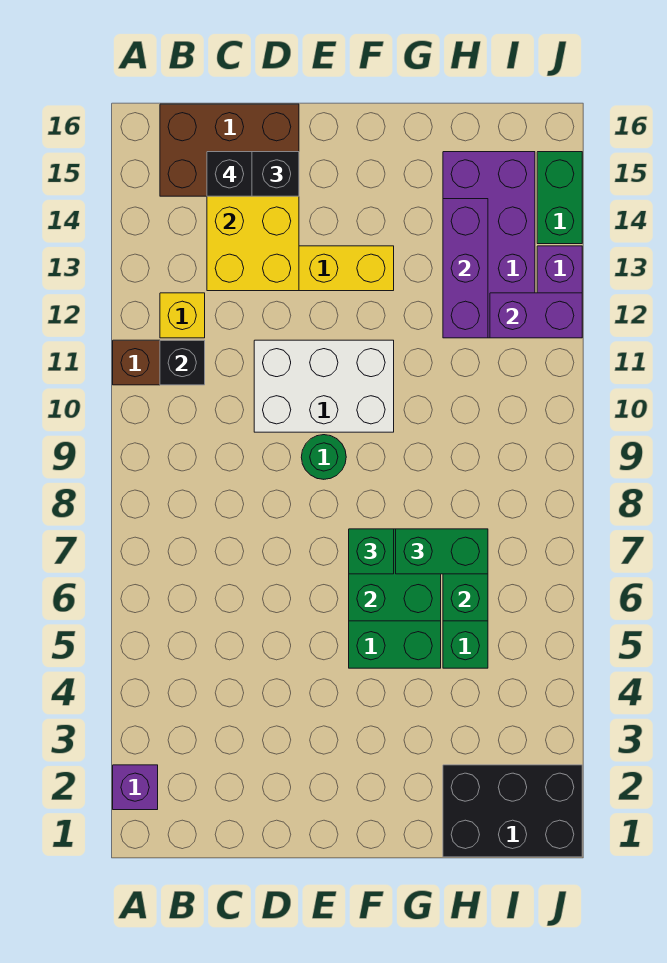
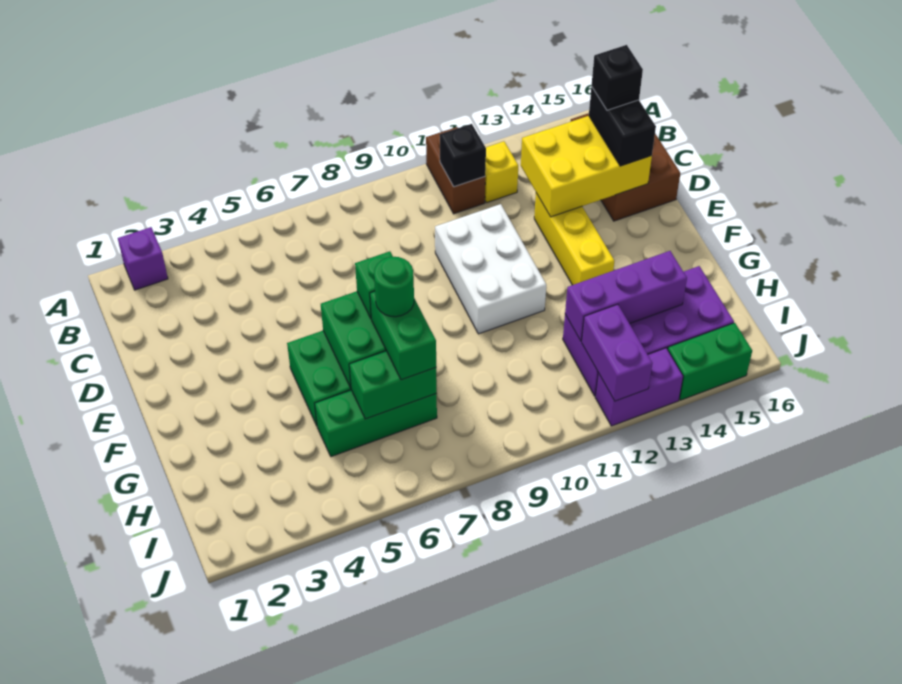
green round brick E9 level 1 -> green round brick G7 level 4
black brick H1:J2 level 1 -> none

